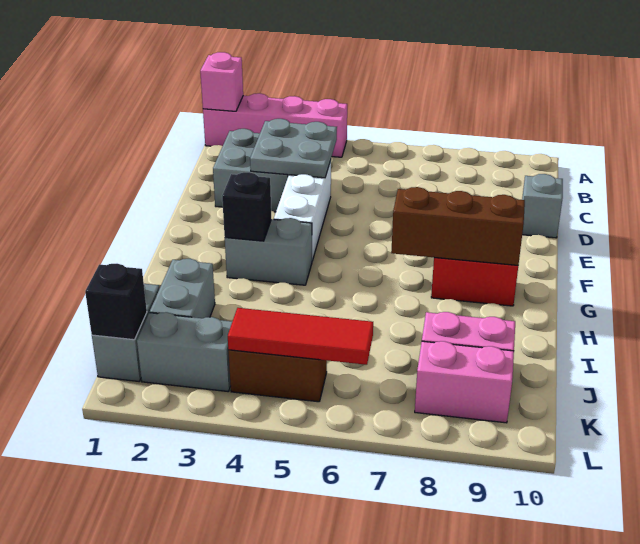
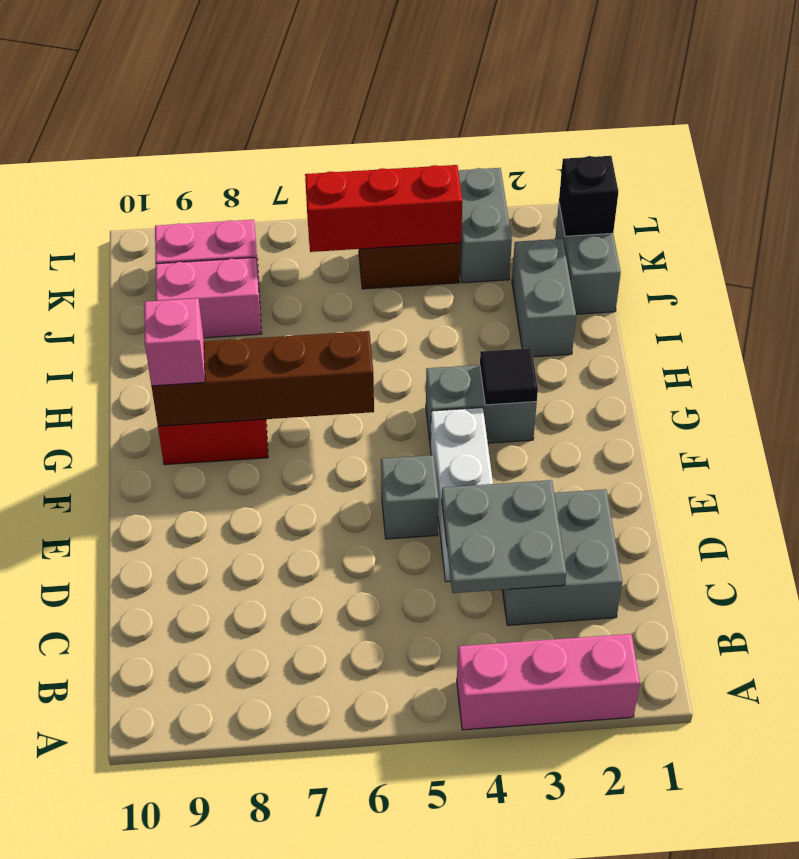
pink brick A1:A4 level 1 -> pink brick A2:A4 level 1
pink brick A1 level 2 -> pink brick G9 level 3
grey brick D10 level 1 -> grey brick E5 level 1
black brick G3 level 2 -> black tile G3 level 2
brown brick G7:G9 level 2 -> brown brick G6:G9 level 2
grey brick K2:K3 level 1 -> grey brick K3:L3 level 1
red tile K4:K6 level 2 -> red brick K4:K6 level 2

